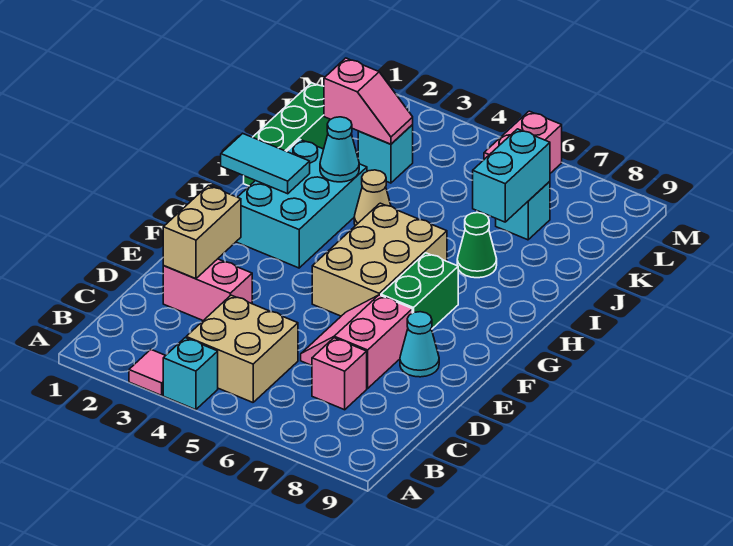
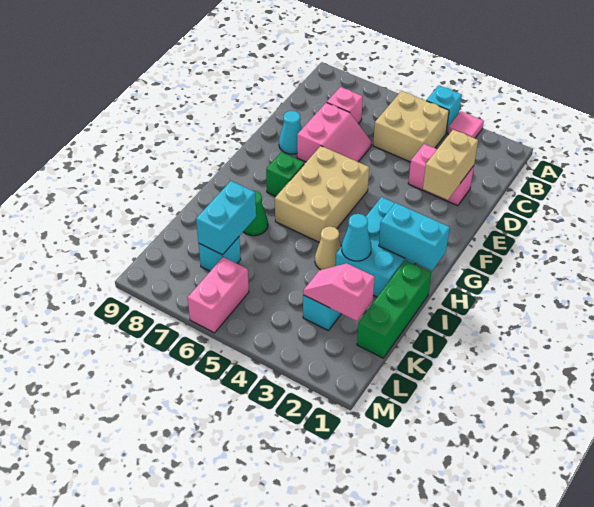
green brick F7:G7 level 1 -> green brick G7 level 1
cyan tile H1:H2 level 2 -> cyan brick H1:H2 level 2

